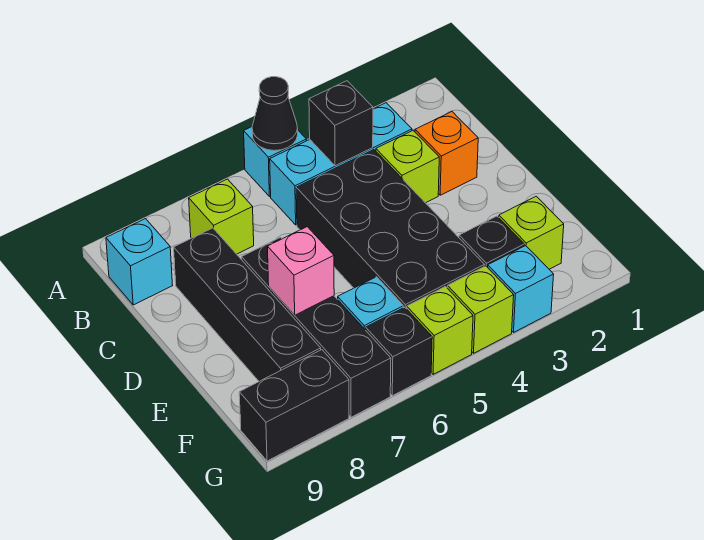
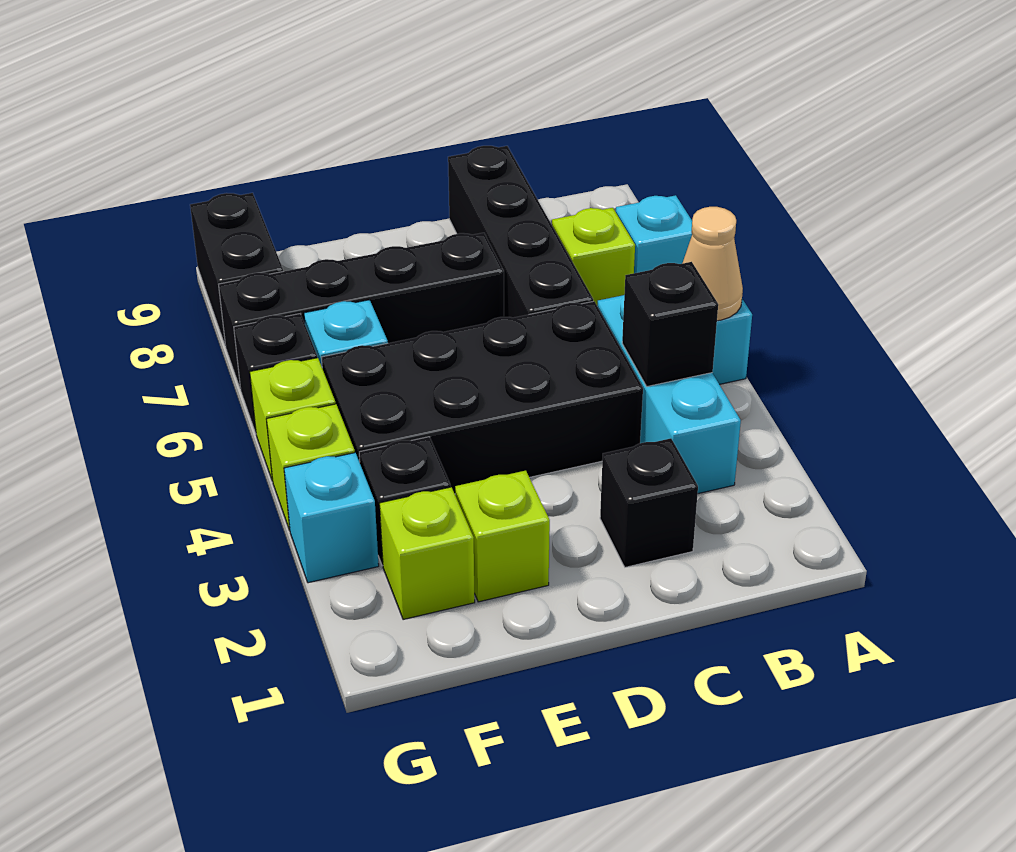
black cone A5 level 2 -> tan cone A5 level 2
cyan brick B9 level 1 -> cyan brick A7 level 1
orange brick C2 level 1 -> black brick C2 level 1
lime brick C3 level 1 -> lime brick E2 level 1
black brick C8:F8 level 1 -> black brick C6:C9 level 1
pink brick E7 level 2 -> none

